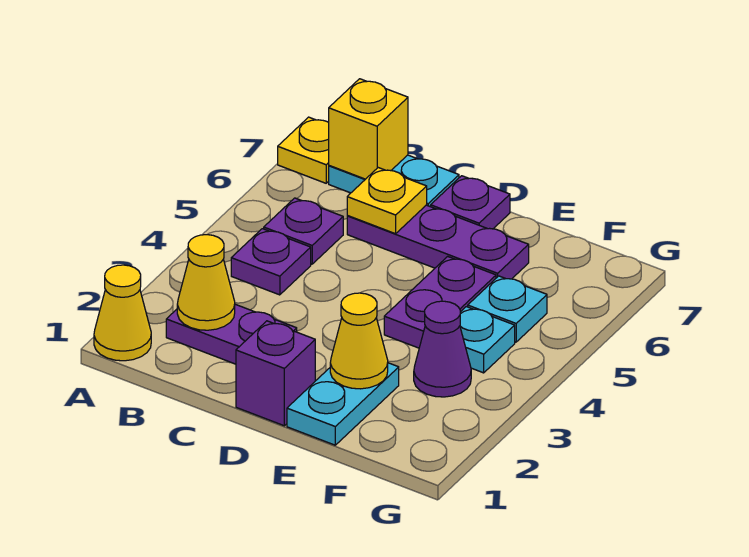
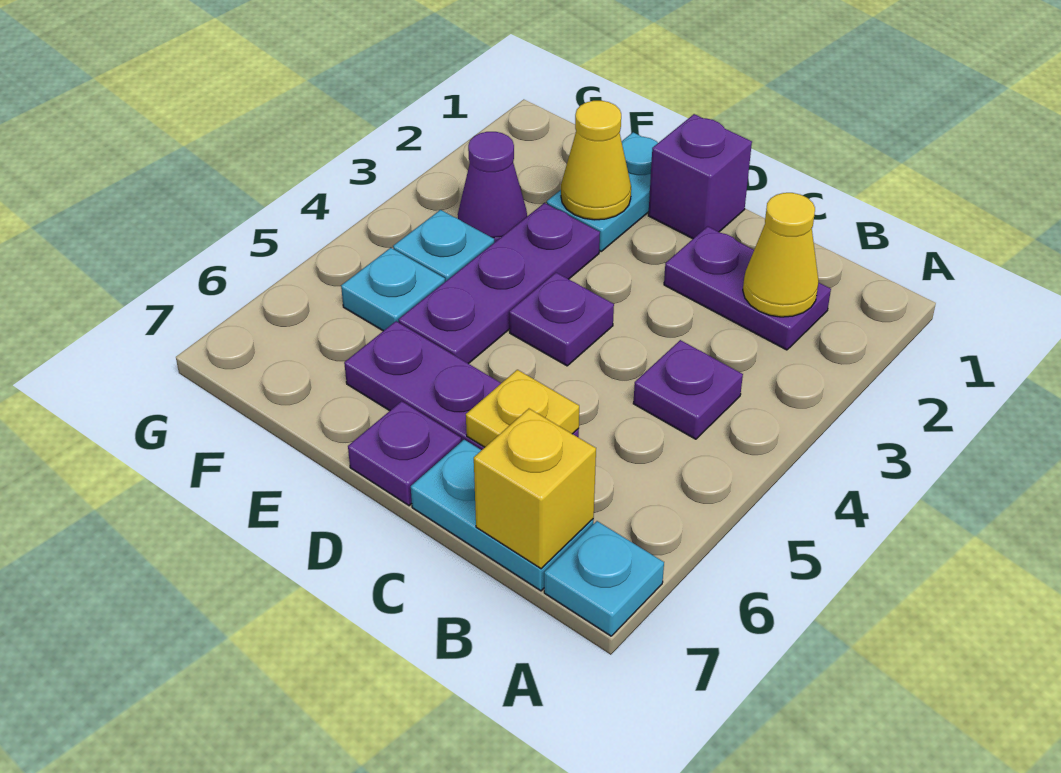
yellow cone A1 level 1 -> none
yellow plate A7 level 1 -> cyan plate A7 level 1
purple plate B5 level 1 -> purple plate D4 level 1
purple plate E4:E5 level 1 -> purple plate E3:E5 level 1

